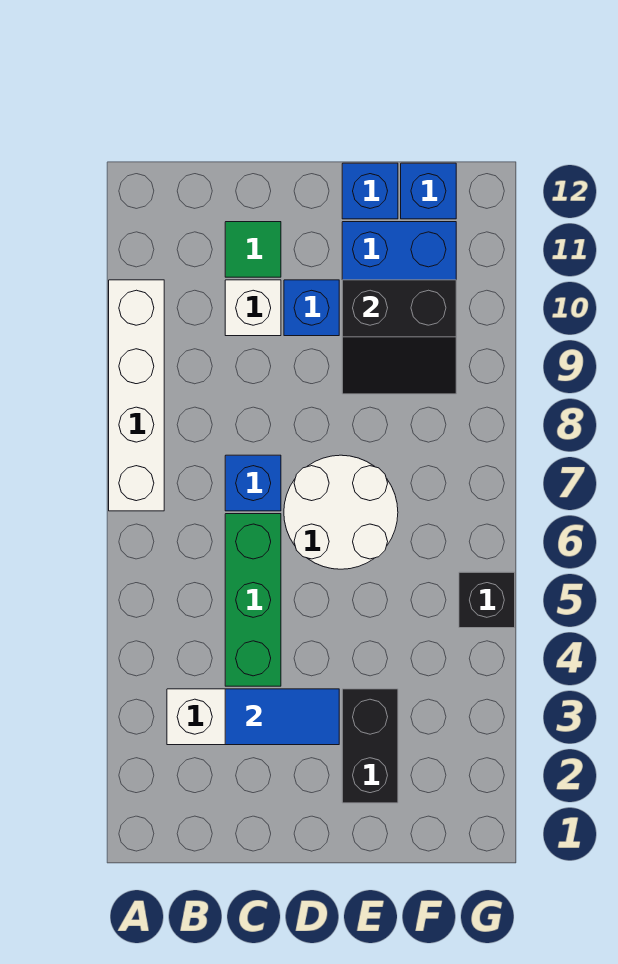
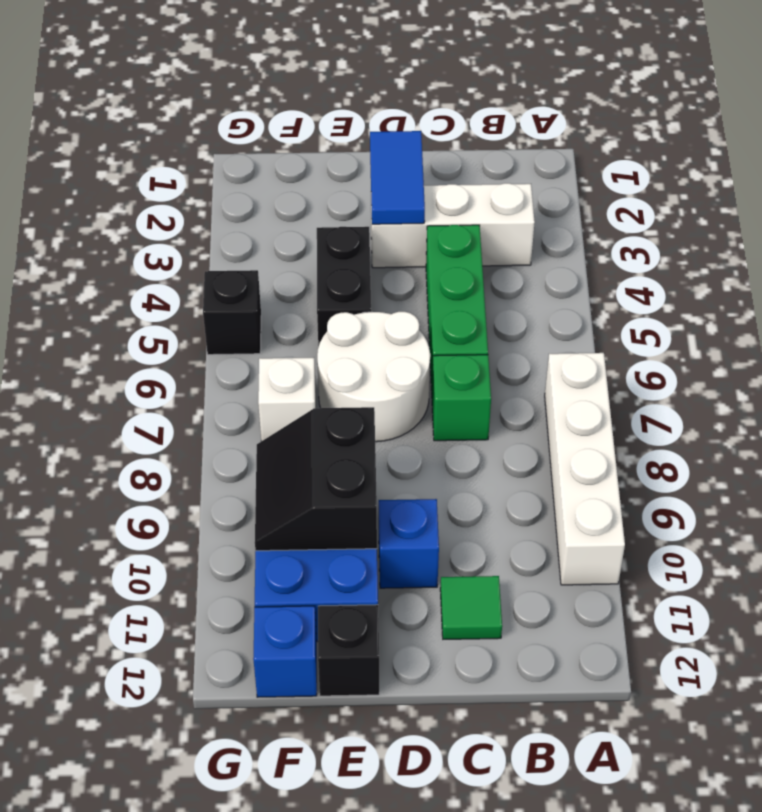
blue tile C3:D3 level 2 -> blue tile D2:D3 level 2
blue brick C7 level 1 -> green brick C7 level 1
white brick C10 level 1 -> white brick F7 level 1
black brick E2:E3 level 1 -> black brick E4:E5 level 1
black slope E9:F10 level 2 top 10 -> black slope E9:F10 level 2 top E
blue brick E12 level 1 -> black brick E12 level 1

